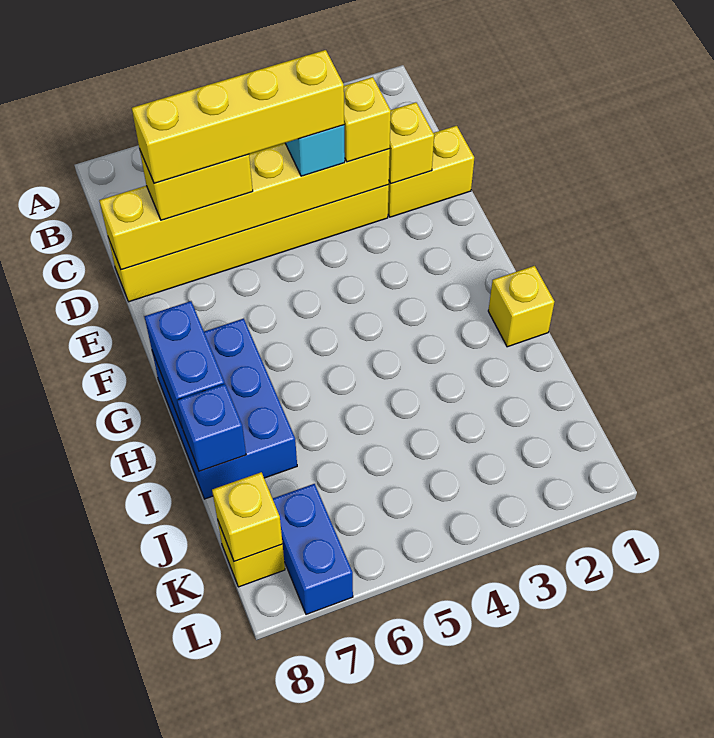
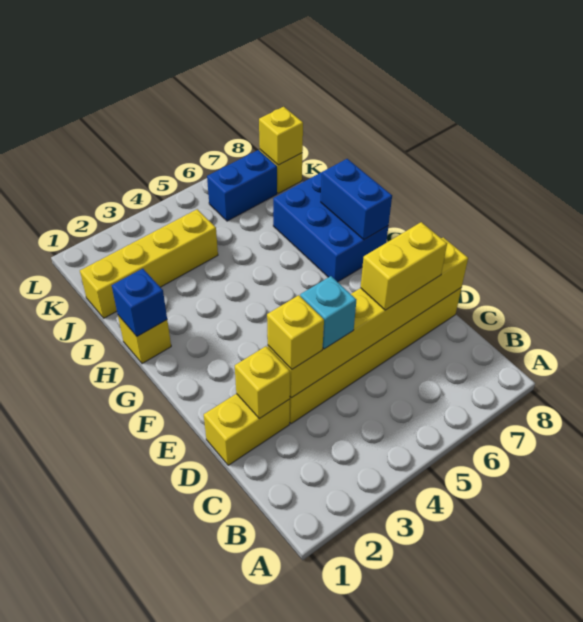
yellow brick D4:D7 level 4 -> yellow brick J1:J4 level 1
blue brick I8 level 2 -> blue brick H1 level 2
blue brick K7:L7 level 1 -> blue brick K6:K7 level 1

